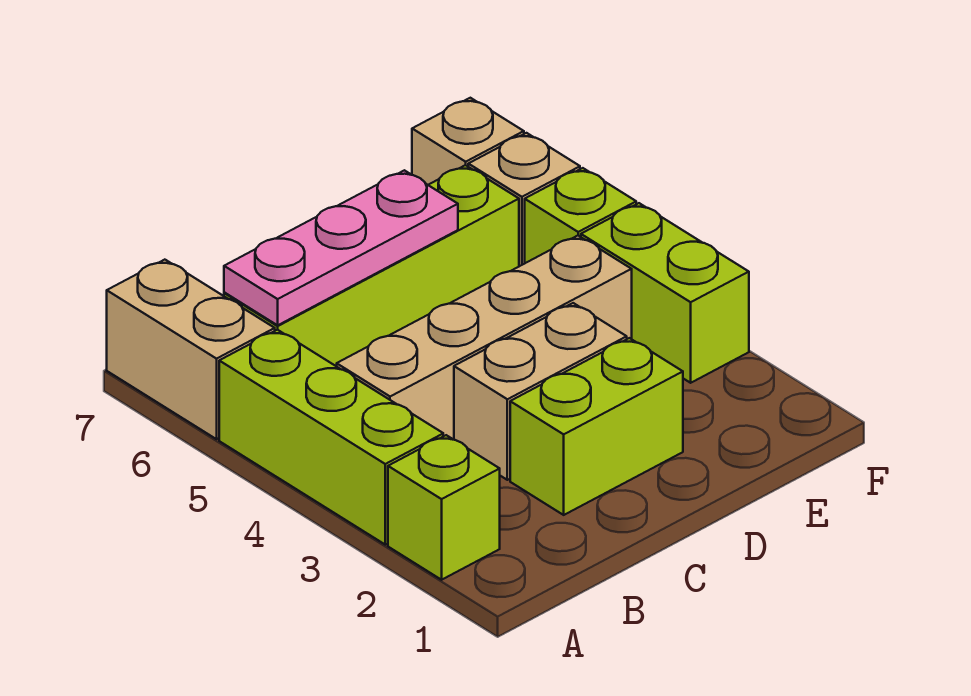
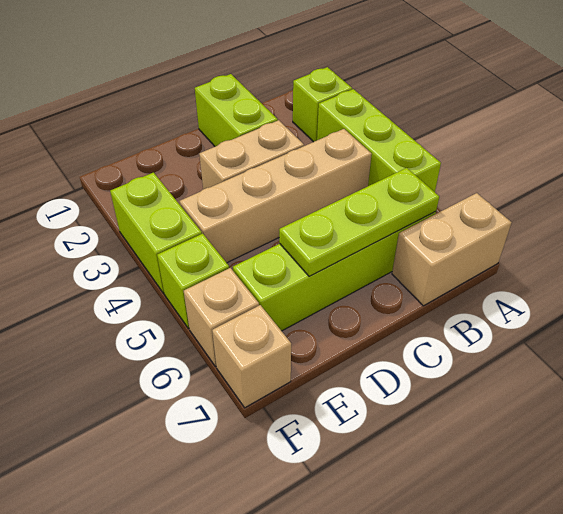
tan brick A6:A7 level 1 -> tan brick A7:B7 level 1
pink plate B6:D6 level 2 -> lime plate B6:D6 level 2
lime brick C2:D2 level 1 -> lime brick C1:C2 level 1

